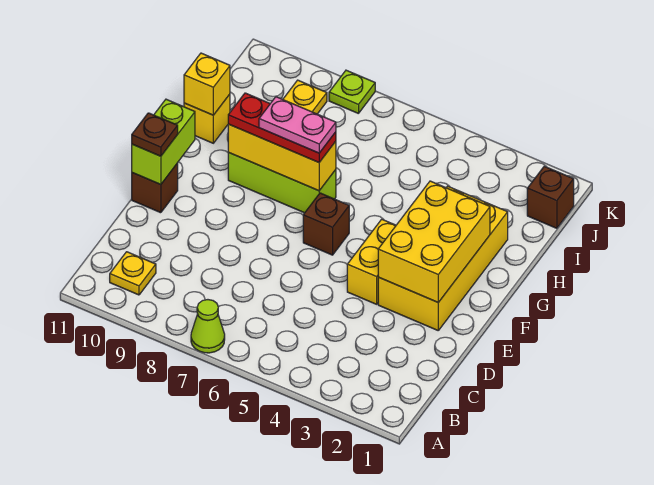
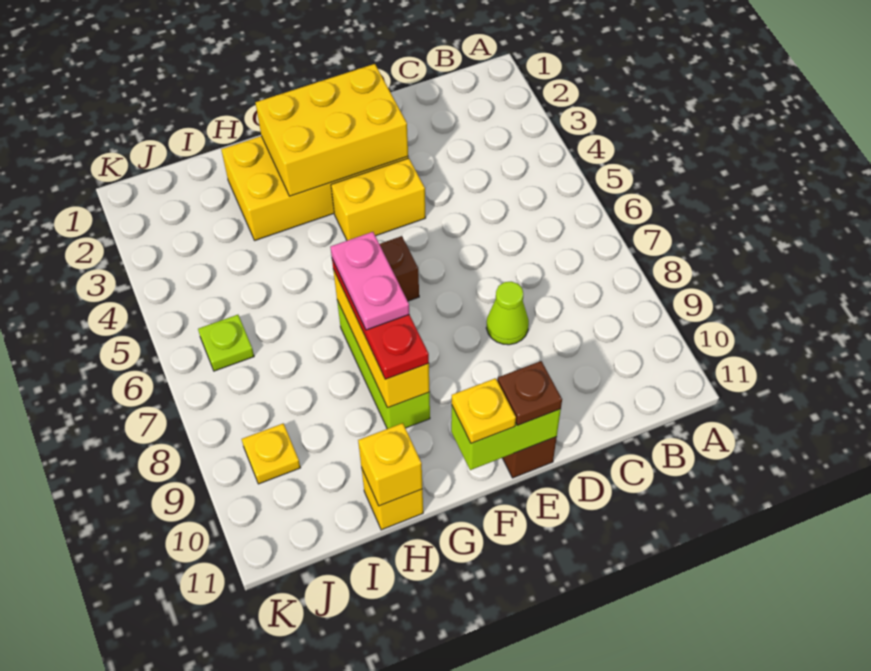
lime cone A7 level 1 -> lime cone D8 level 1
yellow plate B10 level 1 -> yellow plate F11 level 3
brown brick J1 level 1 -> none
lime plate K8 level 1 -> lime plate J6 level 1

